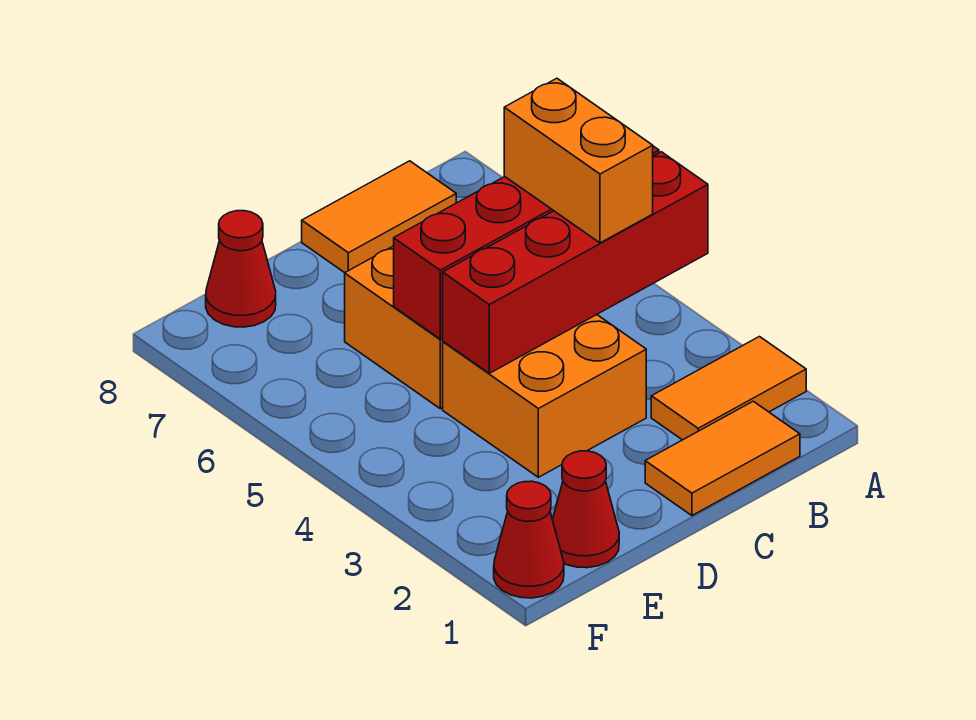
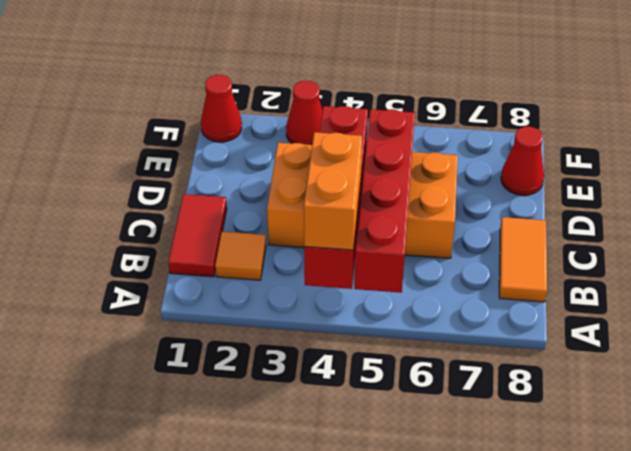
orange tile A2:B2 level 1 -> orange tile B2 level 1
orange tile B1:C1 level 1 -> red tile B1:C1 level 1
orange brick B4:B5 level 3 -> orange brick A4:B4 level 3
red cone E1 level 1 -> red cone F3 level 1

